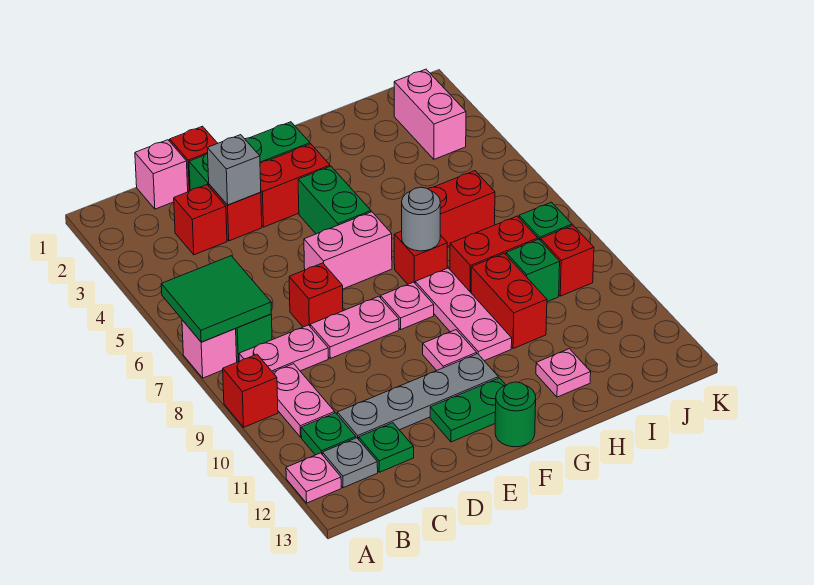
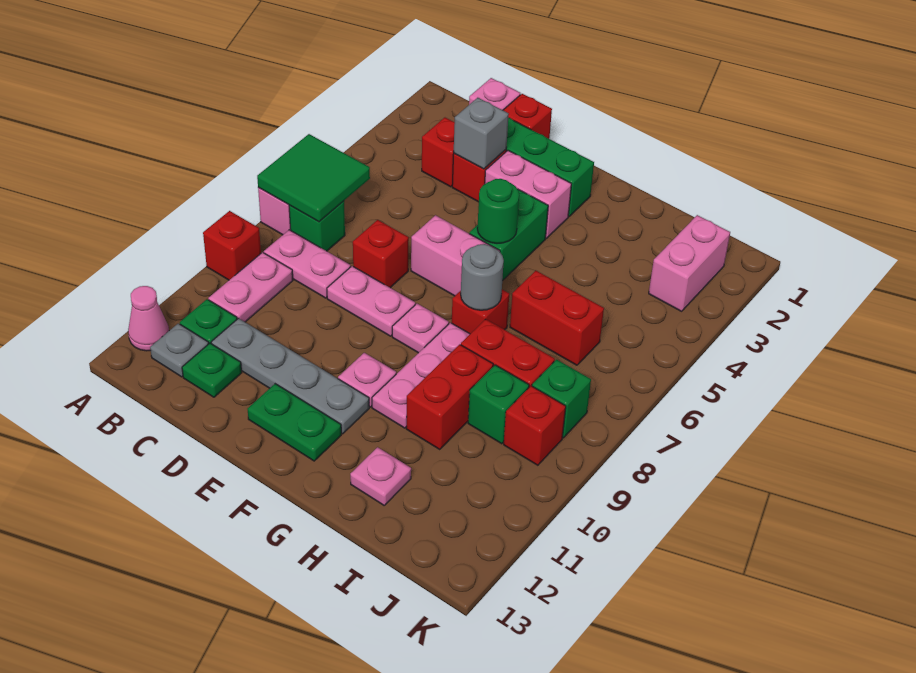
pink plate A12 level 1 -> pink cone A12 level 1
red brick E3:F3 level 1 -> pink brick E3:F3 level 1
green round brick F13 level 1 -> green round brick F5 level 2

